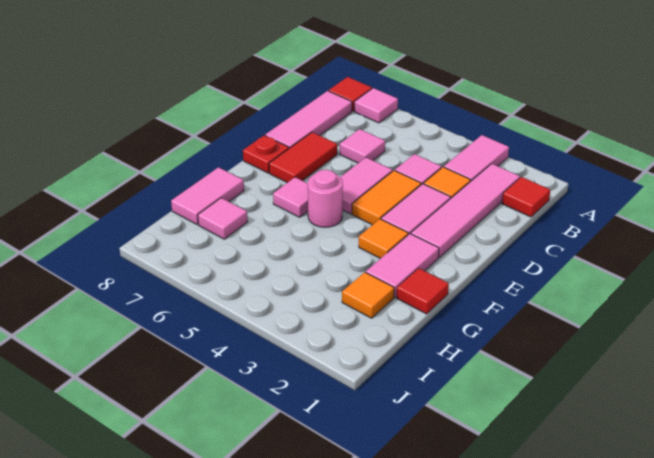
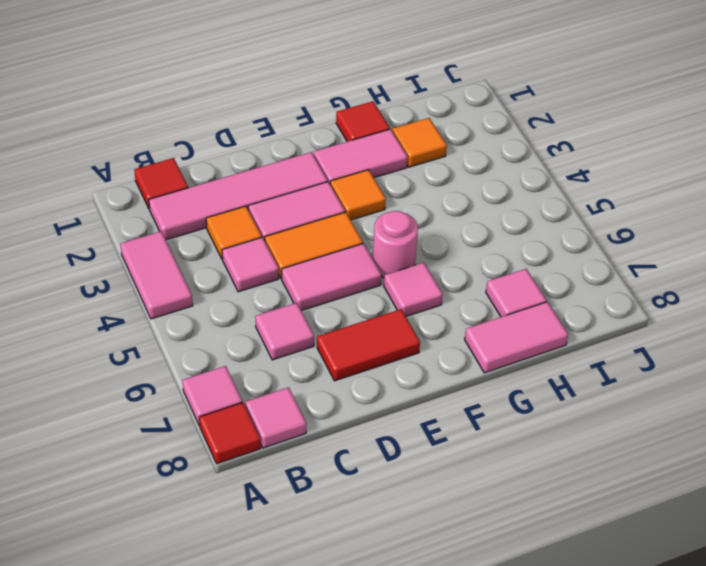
pink tile A3:B3 level 1 -> pink tile A3:A4 level 1
pink tile B8:D8 level 1 -> pink tile B8 level 1
red plate E8 level 1 -> none

